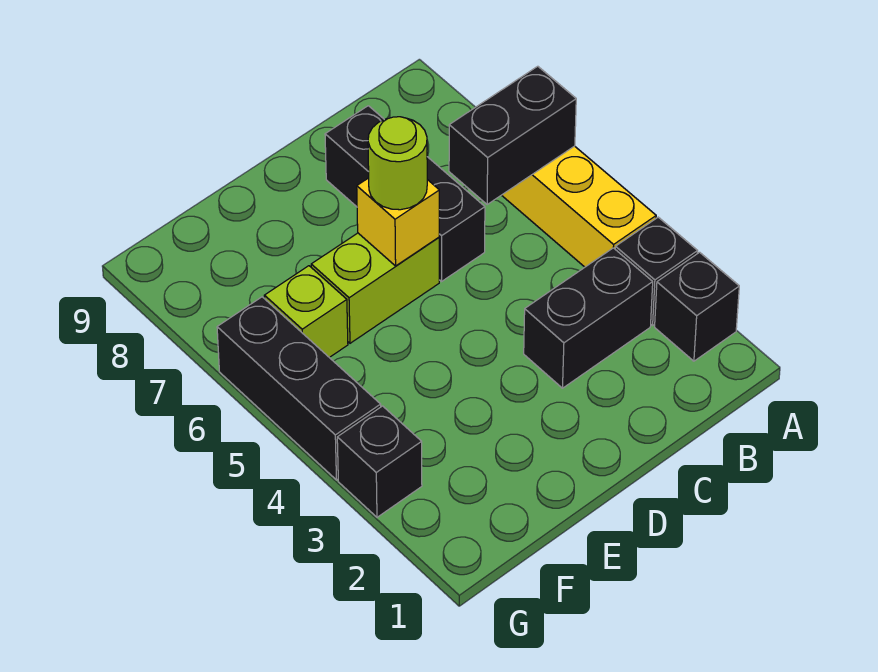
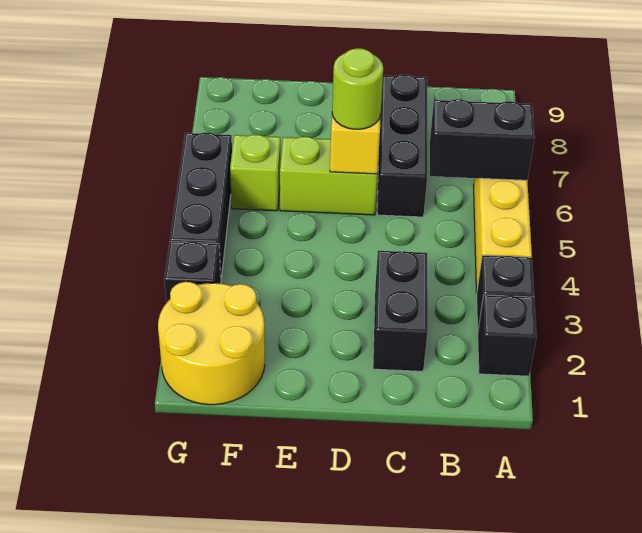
black brick B3:C3 level 1 -> black brick C2:C3 level 1
none -> yellow round brick F1:G2 level 1

